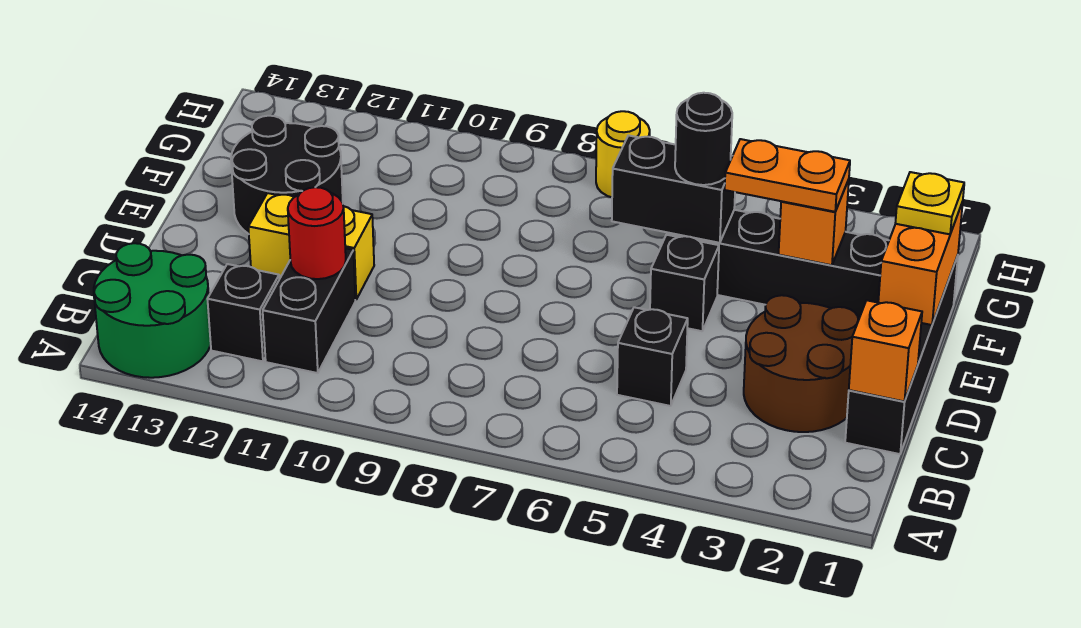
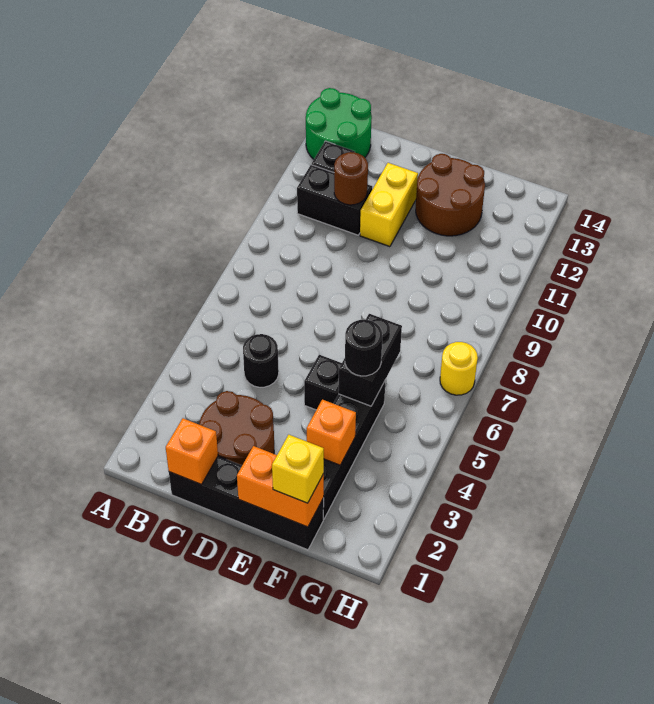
black brick C5 level 1 -> black round brick C5 level 1
red round brick C11 level 2 -> brown round brick C11 level 2
black round brick E12:F13 level 1 -> brown round brick E12:F13 level 1
yellow plate F1 level 3 -> yellow brick F1 level 3
orange plate F3:F4 level 3 -> none

